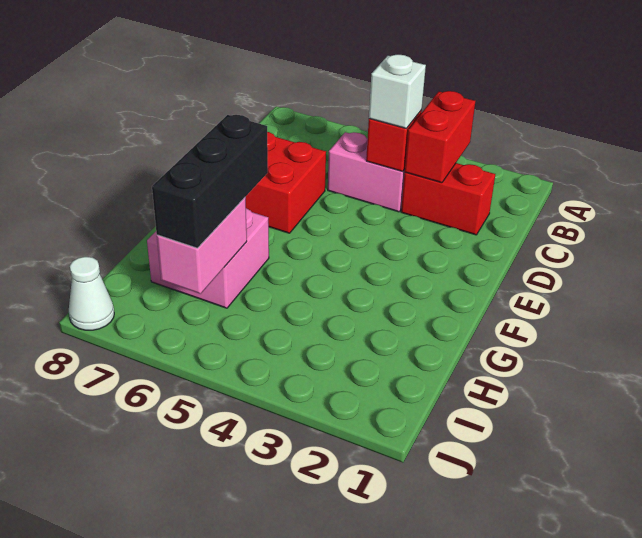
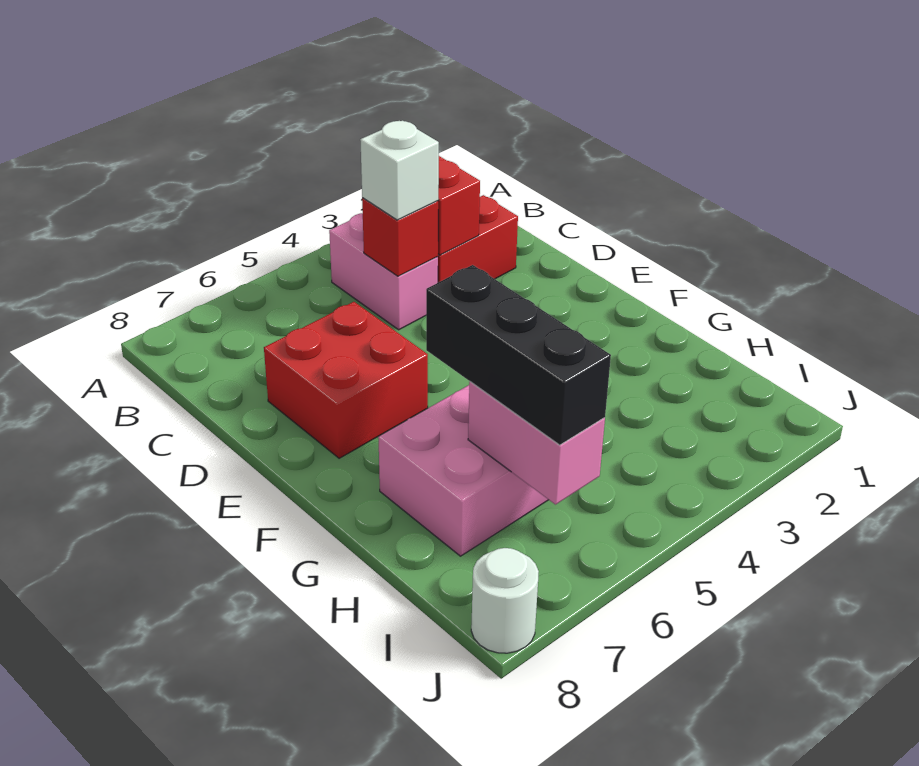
pink brick C4:C5 level 1 -> pink brick B4:C4 level 1
white cone J8 level 1 -> white round brick J8 level 1

